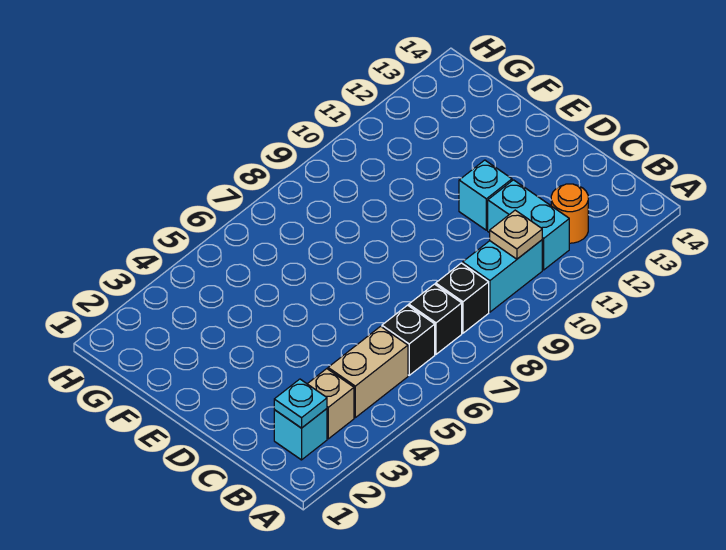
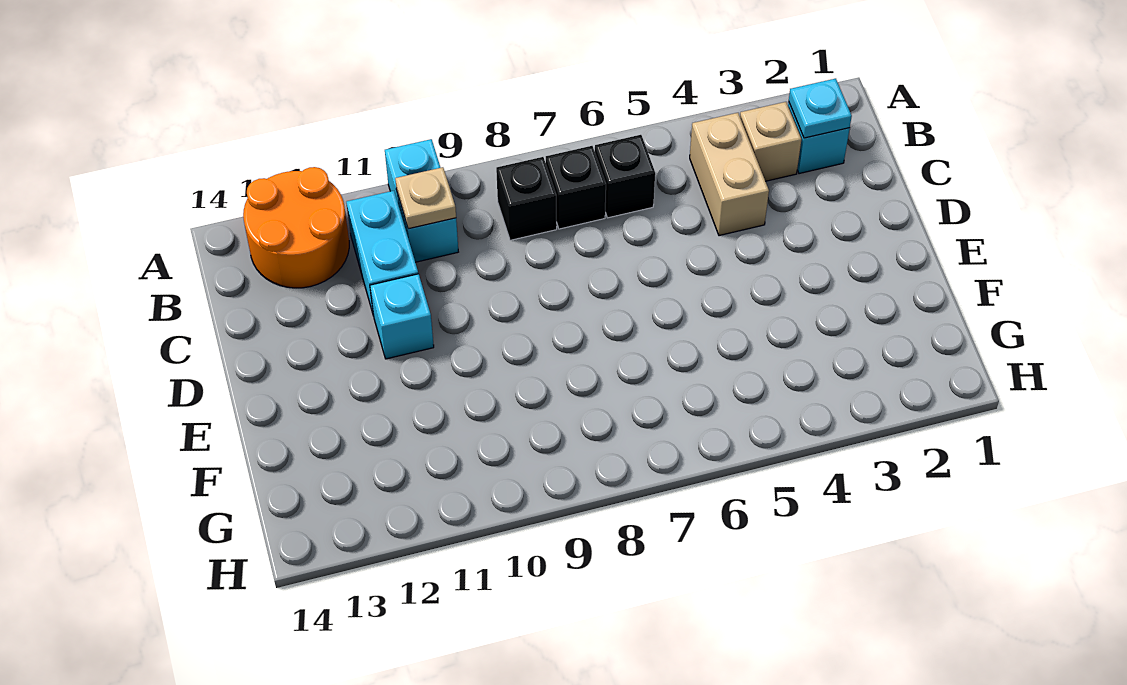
tan brick B4:B5 level 1 -> tan brick B4:C4 level 1
cyan brick B9:B10 level 1 -> cyan brick A10:B10 level 1
orange round brick B12 level 1 -> orange round brick A12:B13 level 1

